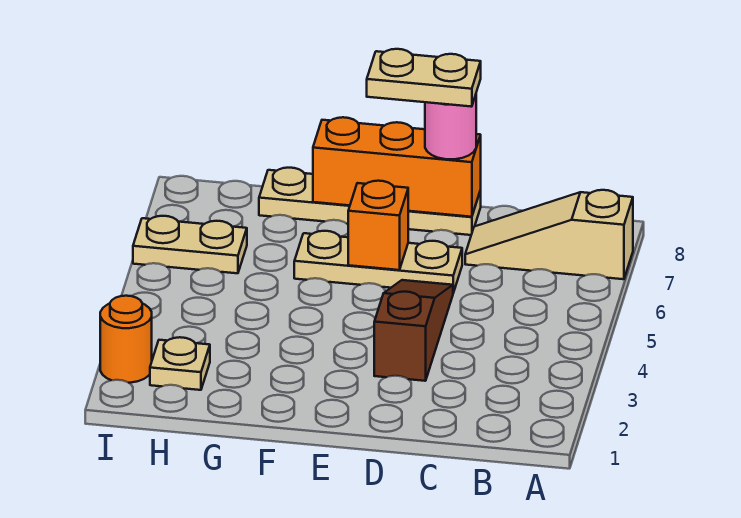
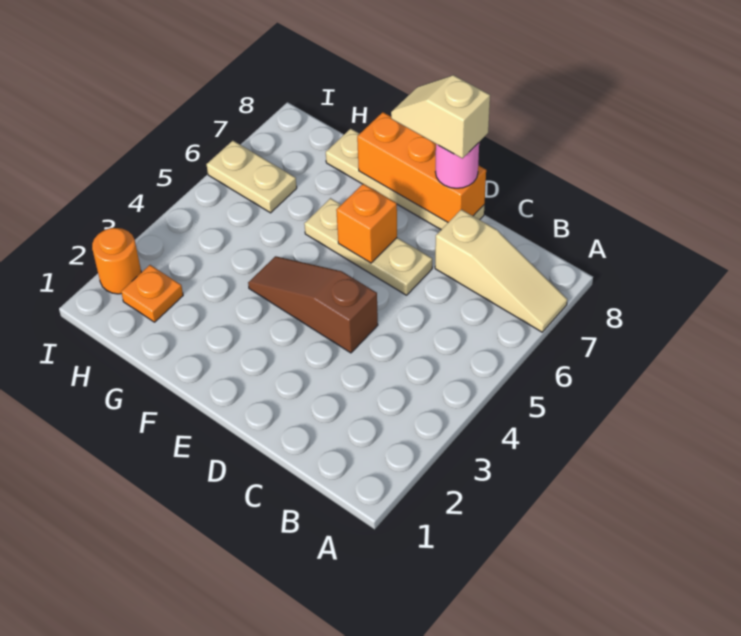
tan slope A7:C7 level 1 top A -> tan slope A7:C7 level 1 top C
brown slope D3:D5 level 1 top 3 -> brown slope D4:F4 level 1 top D
tan plate D8:E8 level 4 -> tan slope D8:E8 level 4 top D
tan plate H2 level 1 -> orange plate H2 level 1

